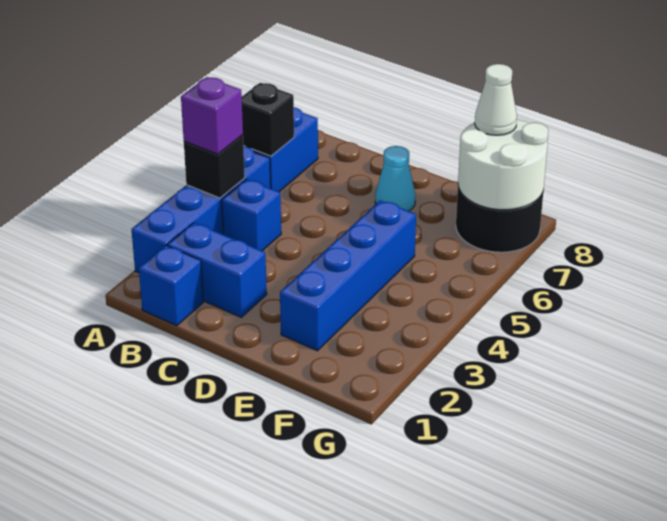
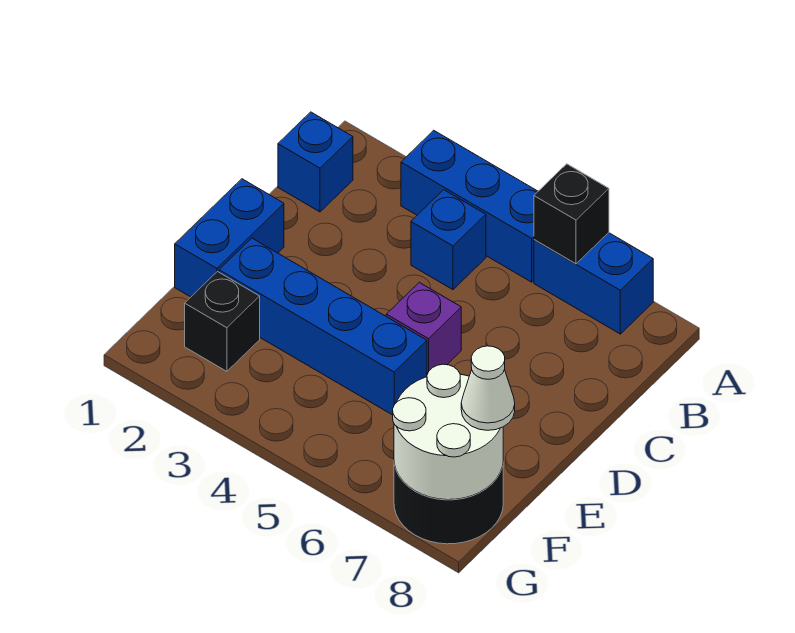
blue brick A2:A5 level 1 -> blue brick A3:A5 level 1
black brick A4 level 2 -> black brick F2 level 1
purple brick A4 level 3 -> purple brick D5 level 1
blue brick B2:C2 level 1 -> blue brick D1:E1 level 1
cyan cone D7 level 1 -> none

